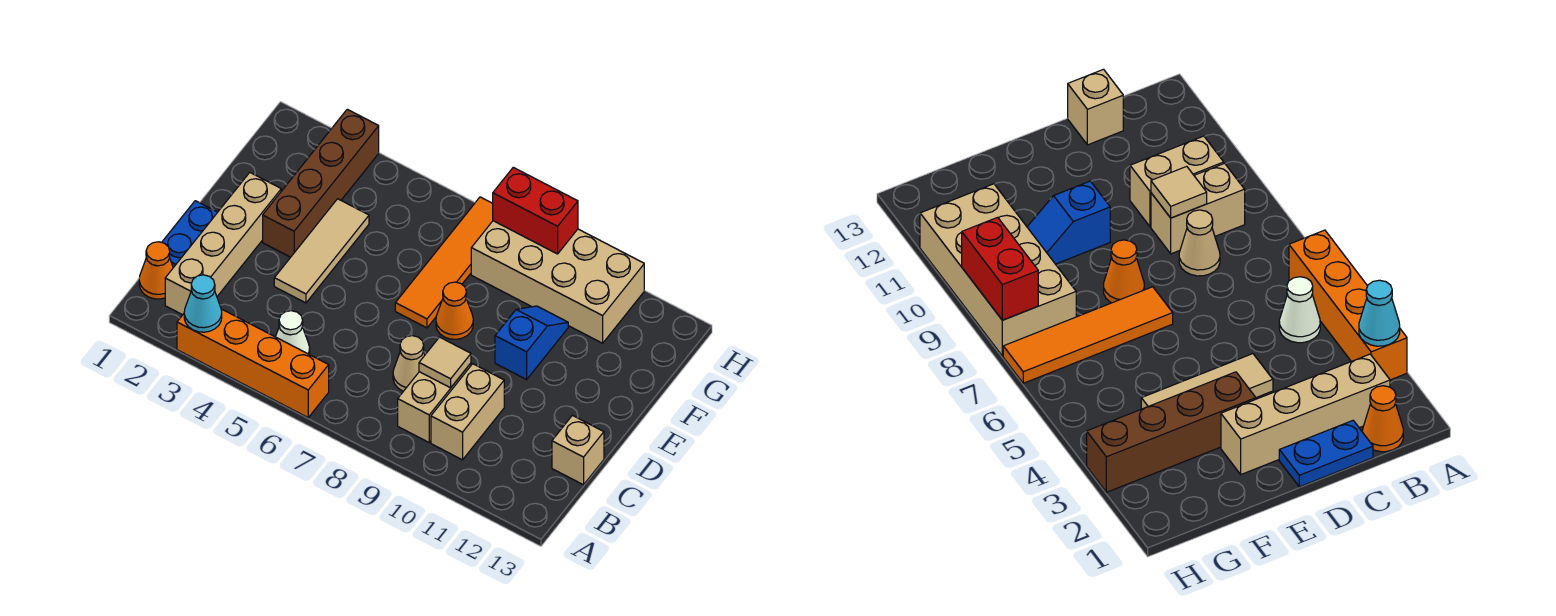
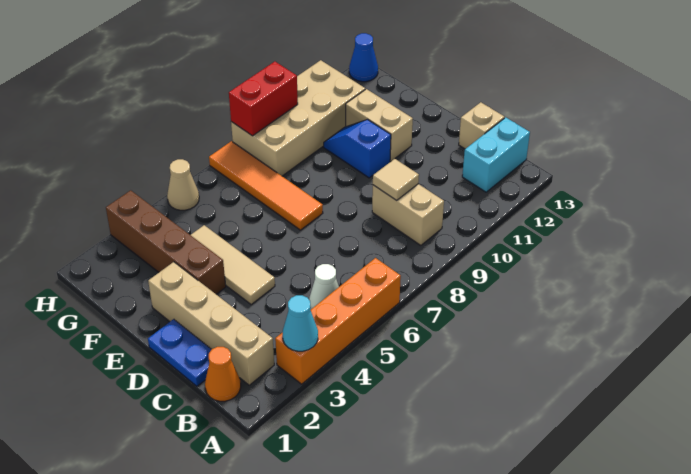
tan brick B10:C10 level 1 -> tan brick E11:F11 level 1
none -> cyan brick B12:B13 level 1
tan cone C8 level 1 -> tan cone H5 level 1
orange cone E8 level 1 -> none
none -> blue cone H13 level 1

